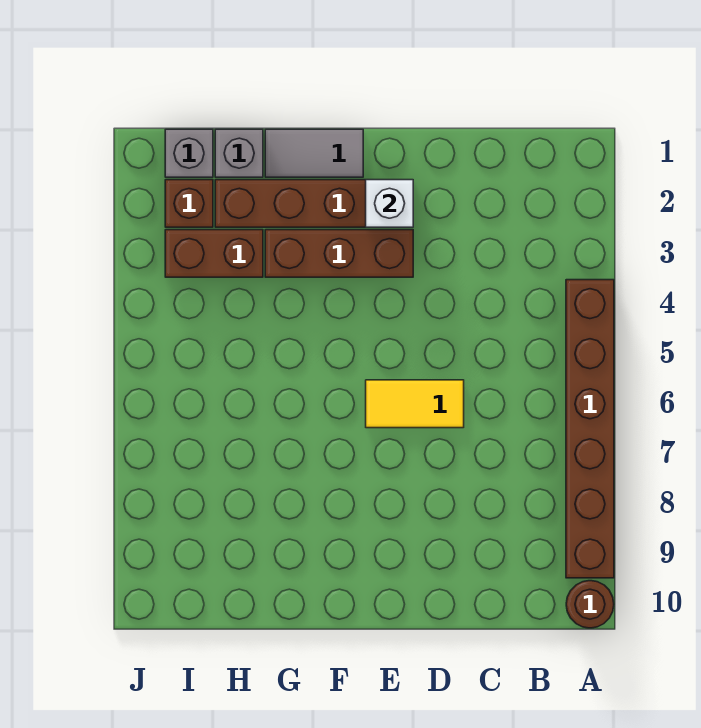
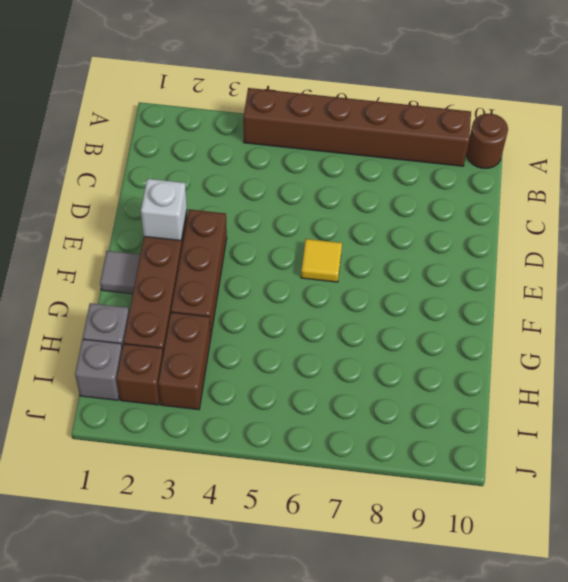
yellow tile D6:E6 level 1 -> yellow tile E6 level 1
grey tile F1:G1 level 1 -> grey tile F1 level 1

